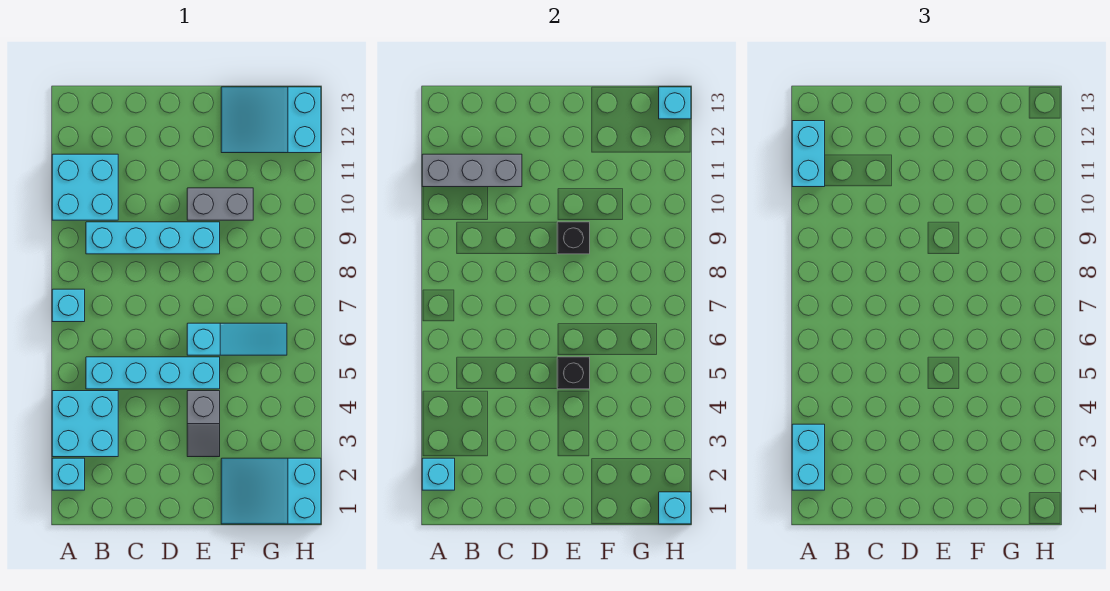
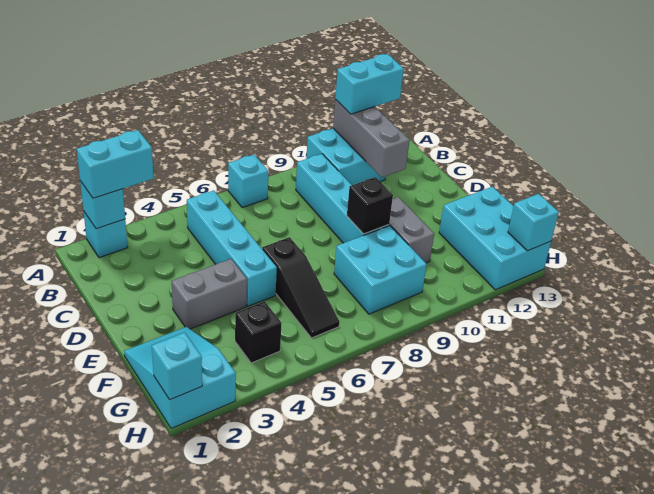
cyan brick A3:B4 level 1 -> cyan brick F8:G9 level 1
grey slope E3:E4 level 1 top 4 -> grey brick E3:E4 level 1
black brick E5 level 2 -> black brick G4 level 1
cyan slope E6:G6 level 1 top E -> black slope E6:G6 level 1 top E
cyan slope F12:H13 level 1 top H -> cyan brick F12:H13 level 1

